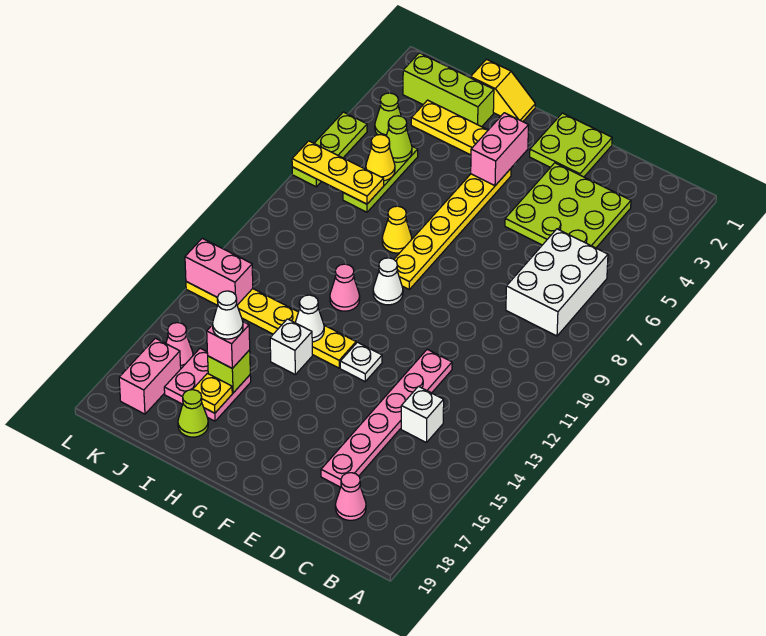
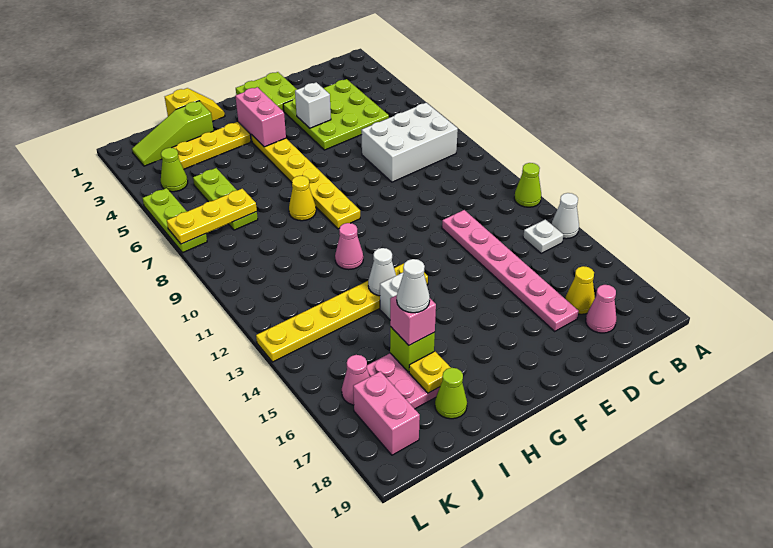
white brick B6:C8 level 1 -> white brick B7:D8 level 1
white brick C14 level 1 -> white brick E4 level 2
white plate F13 level 1 -> white plate B14 level 1
white cone G10 level 1 -> white cone A14 level 1
lime brick I2:K2 level 1 -> lime slope I2:K2 level 1 top I
lime cone J5 level 2 -> lime cone A12 level 1
yellow cone J6 level 2 -> yellow cone C17 level 1
pink brick K13:L13 level 2 -> none

